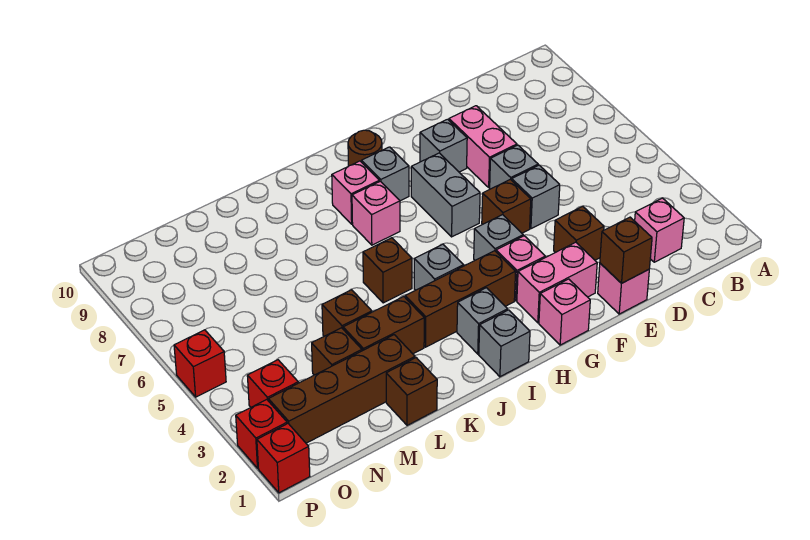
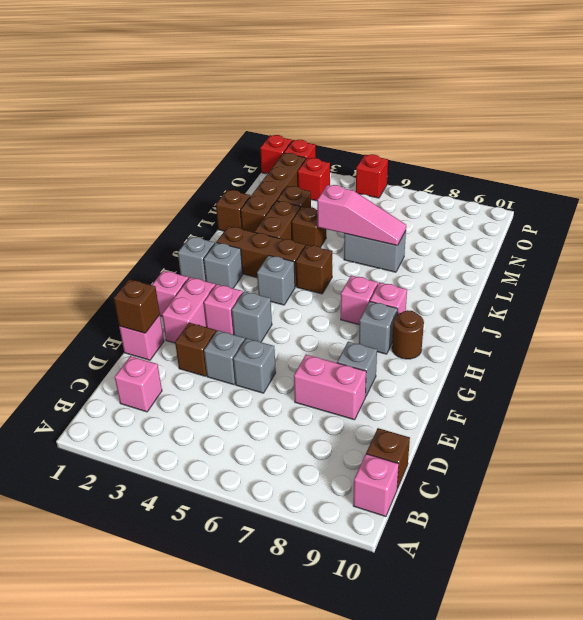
none -> pink brick B10 level 1
grey brick E6 level 1 -> grey brick E4 level 1
brown brick F5 level 1 -> brown brick C10 level 1
grey brick G6:G7 level 1 -> grey brick L6:L7 level 1
brown brick H3:J3 level 1 -> brown brick J2:J4 level 1
none -> pink slope L5:L7 level 2 top 5

